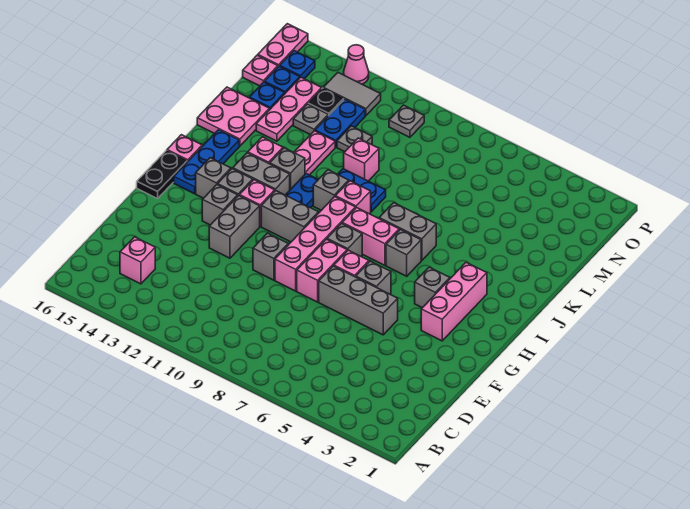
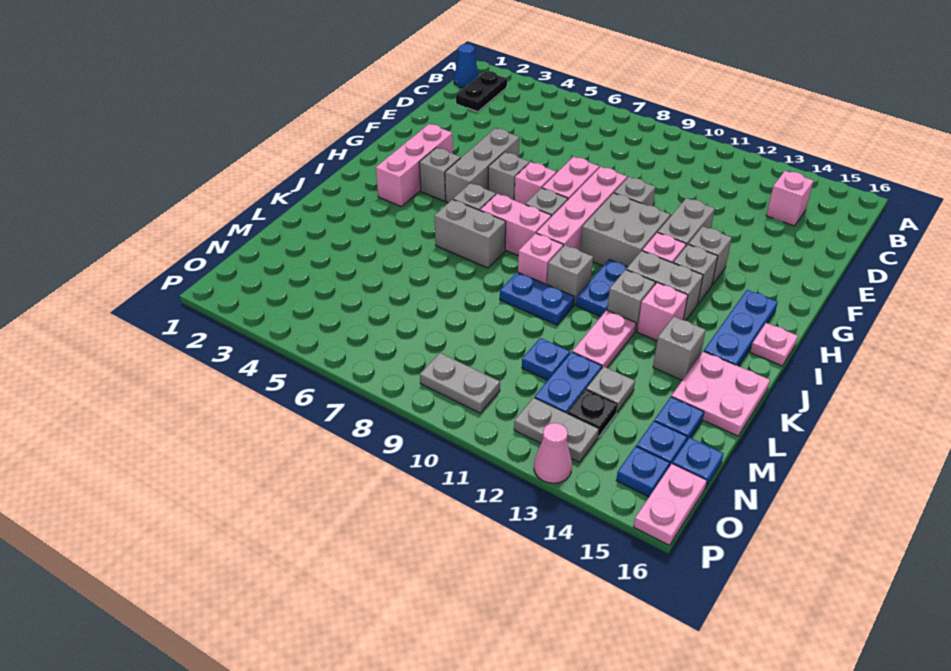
none -> blue cone B1 level 1
grey brick F5:F7 level 1 -> grey brick F5:H5 level 1
black plate G16:H16 level 1 -> black plate B2:C2 level 1
grey brick H10:H11 level 1 -> grey brick G10:H11 level 1
grey brick H14 level 1 -> grey brick K14 level 1
pink brick L10 level 1 -> none
pink plate L14:N14 level 1 -> none
grey plate M11 level 1 -> blue plate M11 level 1
pink plate N16 level 1 -> blue plate N16 level 1
grey plate O10 level 1 -> grey plate O9:O10 level 1
grey tile O12:O13 level 1 -> grey plate O12:O13 level 1

